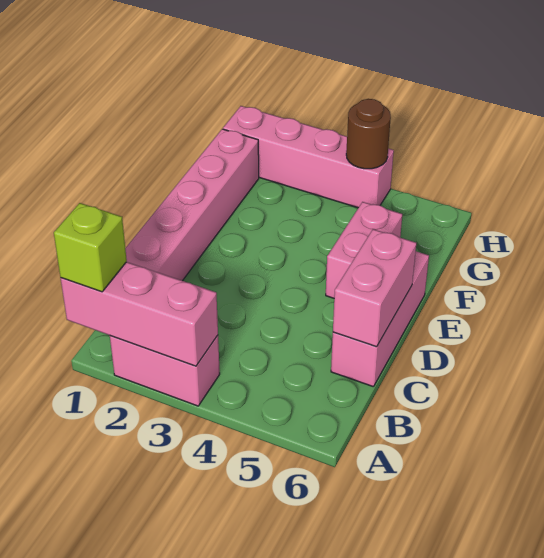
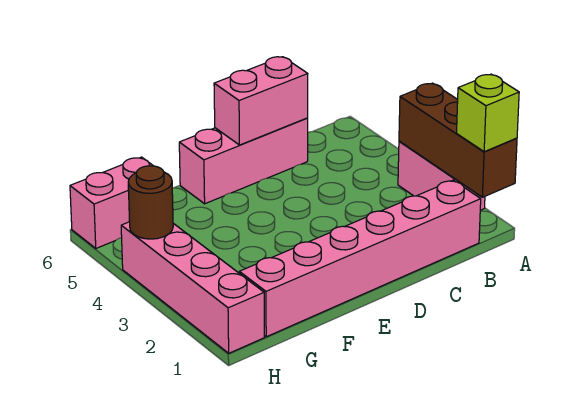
pink brick A1:A3 level 2 -> brown brick A1:A3 level 2
pink brick E5:F5 level 1 -> pink brick G6:H6 level 1

